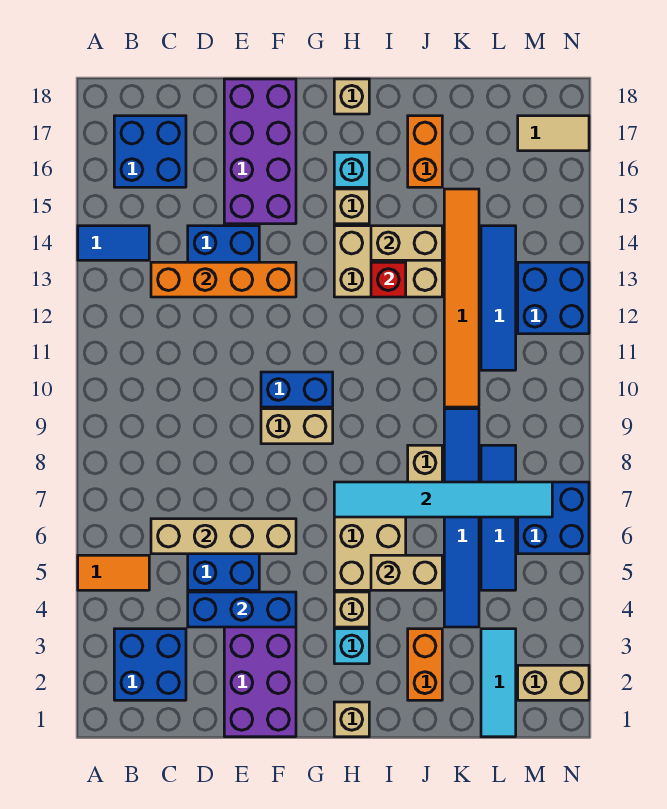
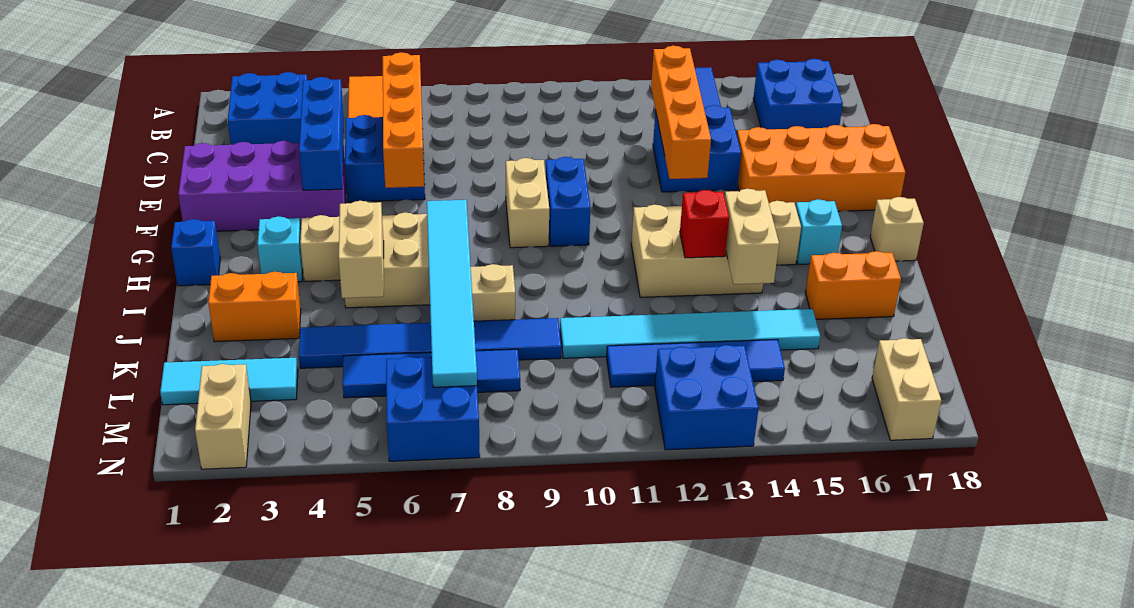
tan brick C6:F6 level 2 -> orange brick C6:F6 level 2
purple brick E15:F18 level 1 -> orange brick E15:F18 level 1
tan brick H1 level 1 -> blue brick H1 level 1
tan brick H13:J14 level 1 -> tan brick H12:I14 level 1
orange tile K10:K15 level 1 -> cyan tile K10:K15 level 1
tan tile M17:N17 level 1 -> tan brick M17:N17 level 1

